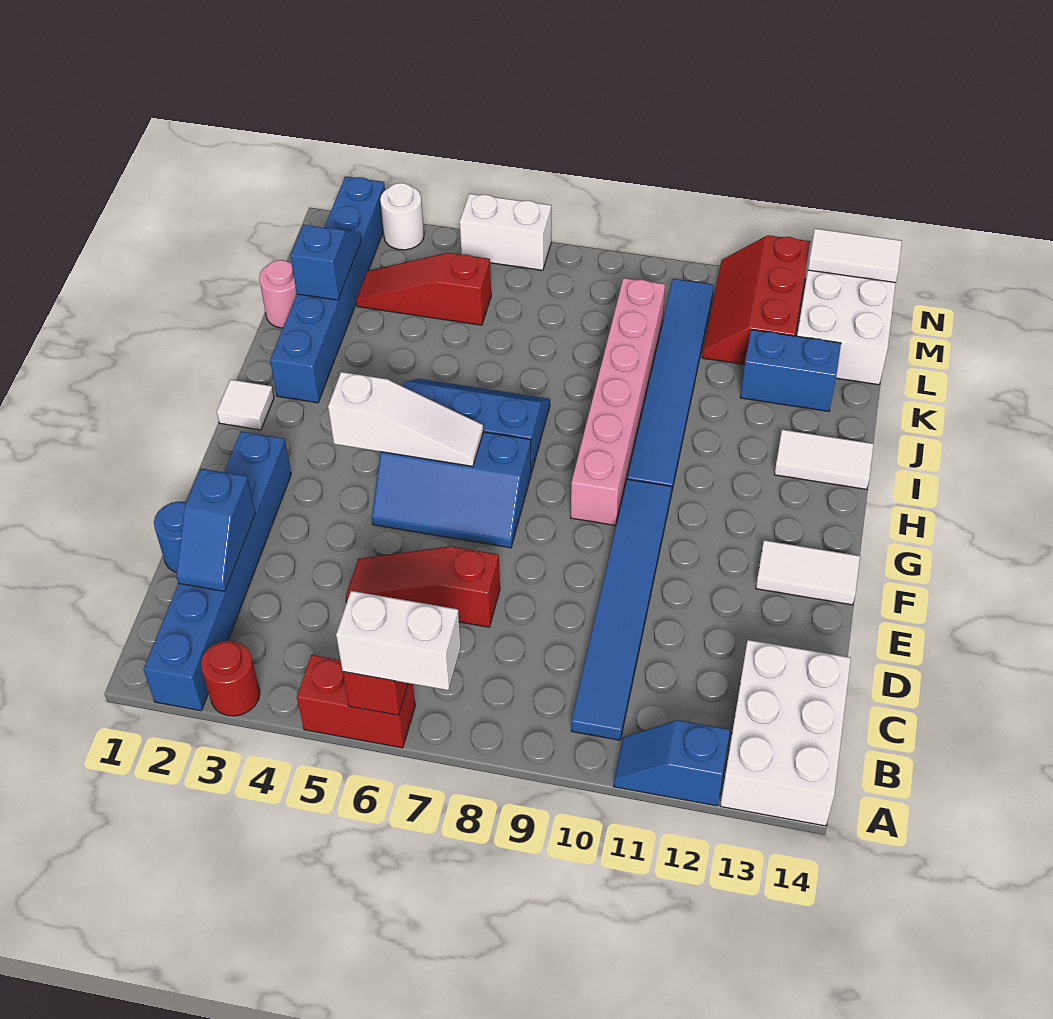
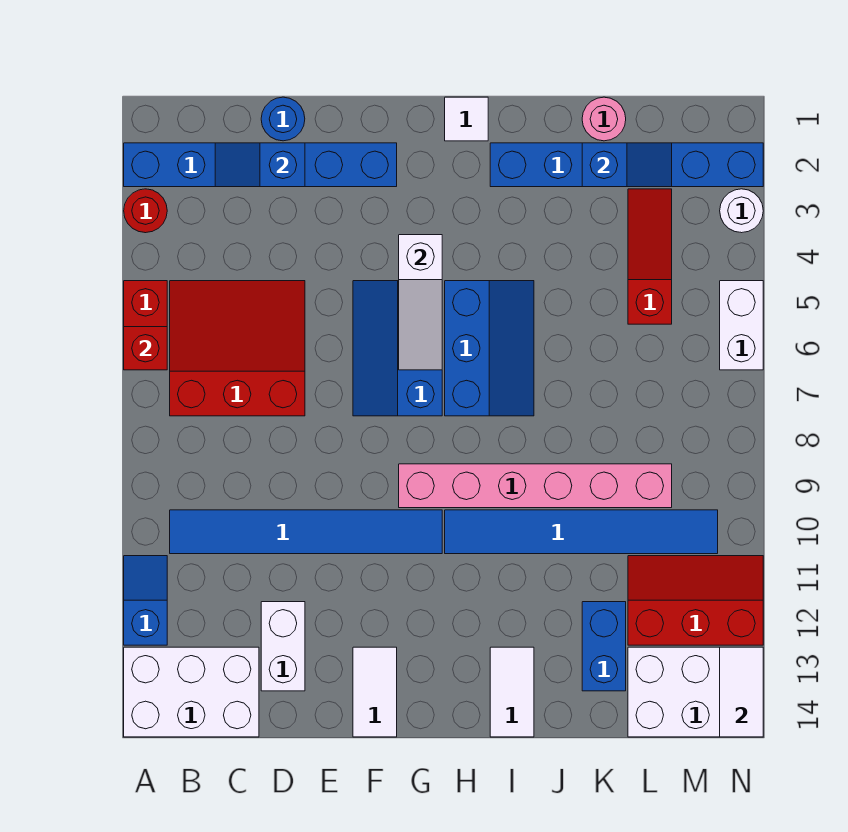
white brick A6:A7 level 3 -> white brick D12:D13 level 1
red slope D5:D7 level 1 top 7 -> red slope B5:D7 level 1 top 7

